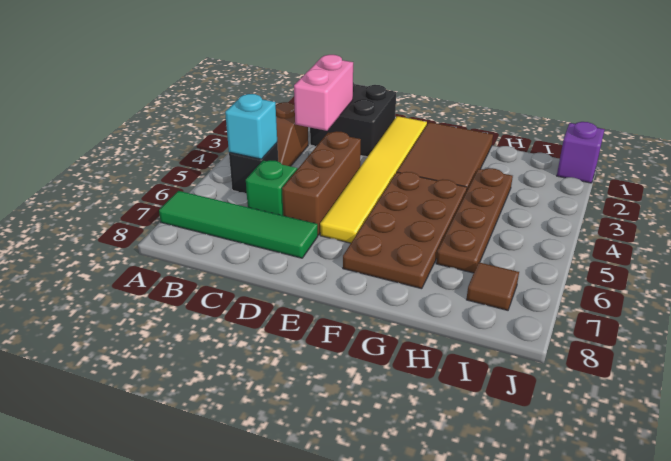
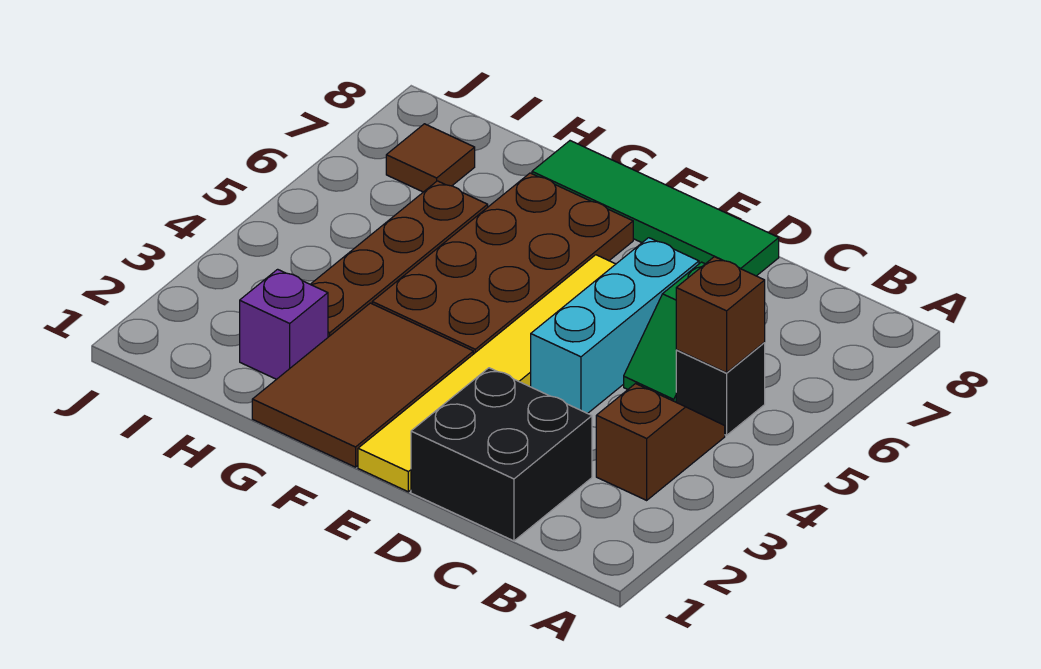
green tile A7:D7 level 1 -> green tile D8:G8 level 1
cyan brick B5 level 2 -> brown brick B5 level 2
pink brick C2:C3 level 2 -> none
brown brick D4:D6 level 1 -> cyan brick D4:D6 level 1
purple brick J1 level 1 -> purple brick H2 level 1

